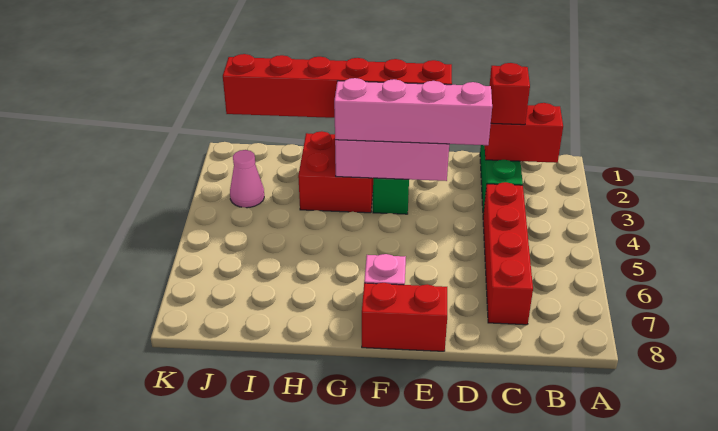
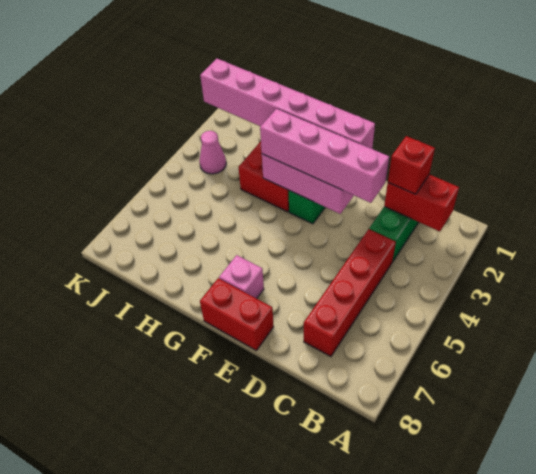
red brick E2:J2 level 3 -> pink brick E2:J2 level 3

